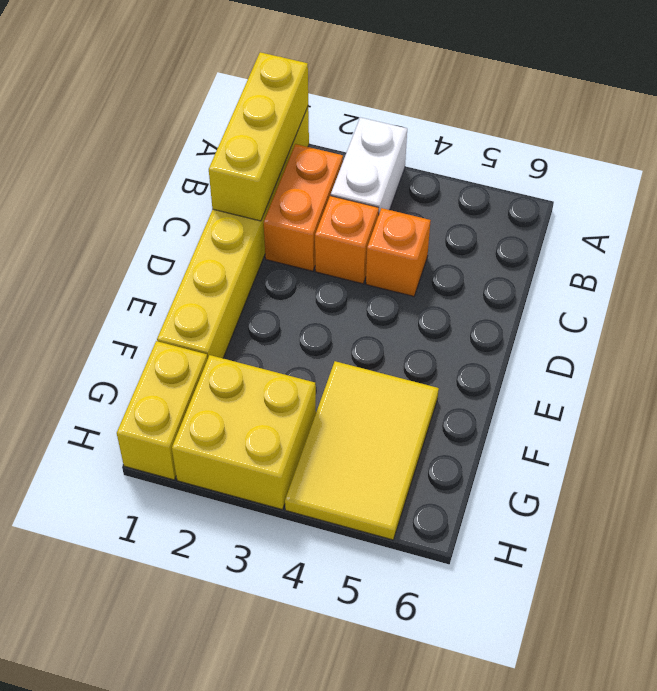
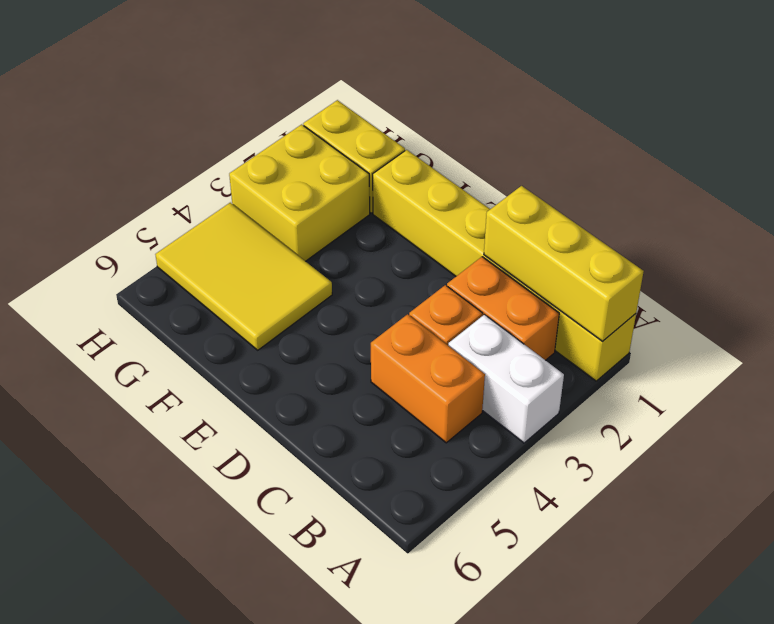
orange brick C4 level 1 -> orange brick B4:C4 level 1

